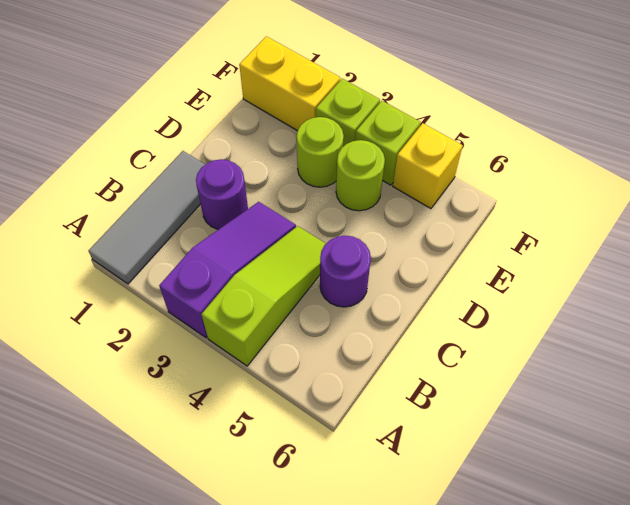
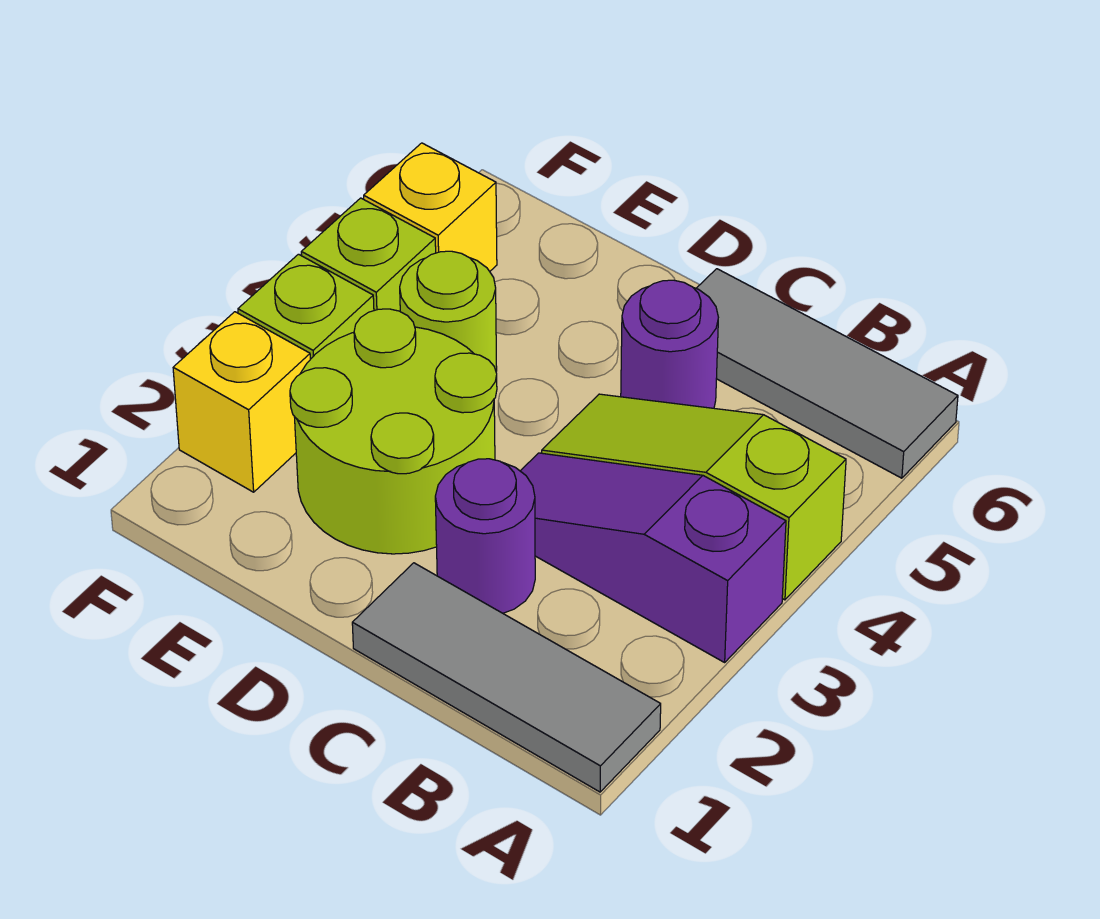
none -> grey tile A6:C6 level 1
lime round brick E3 level 1 -> lime round brick D2:E3 level 1
yellow brick F1:F2 level 1 -> yellow brick F2 level 1

